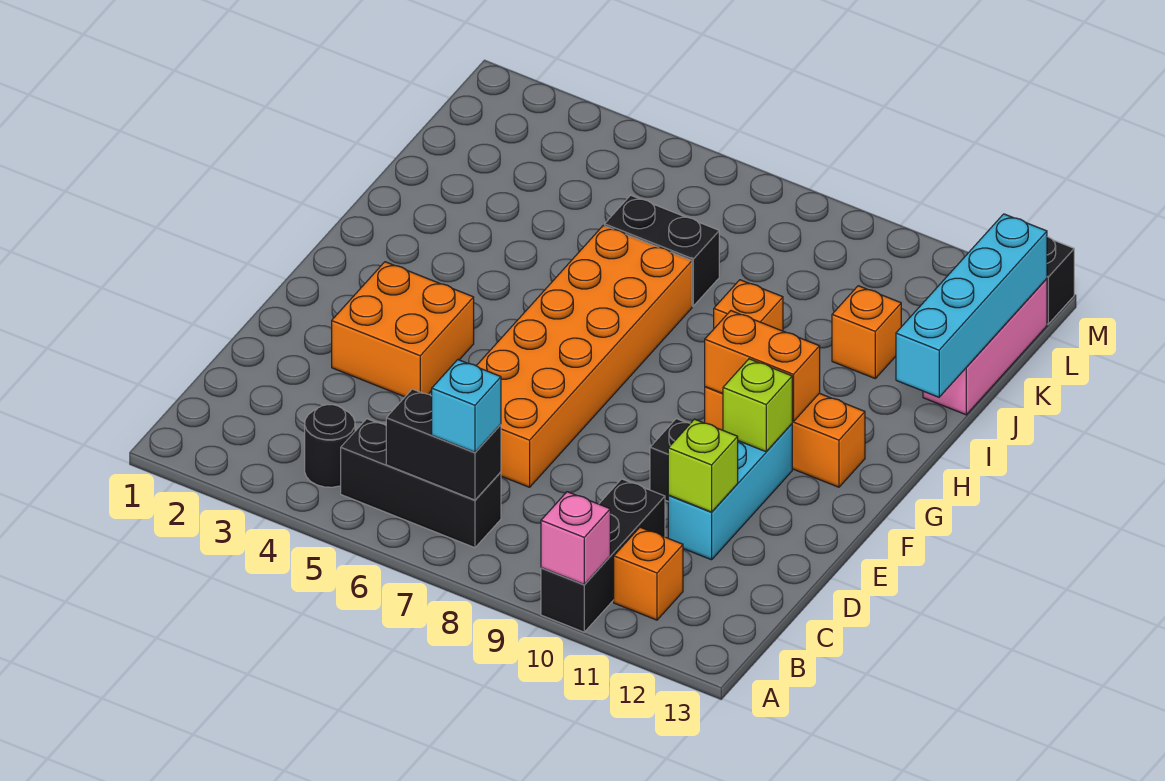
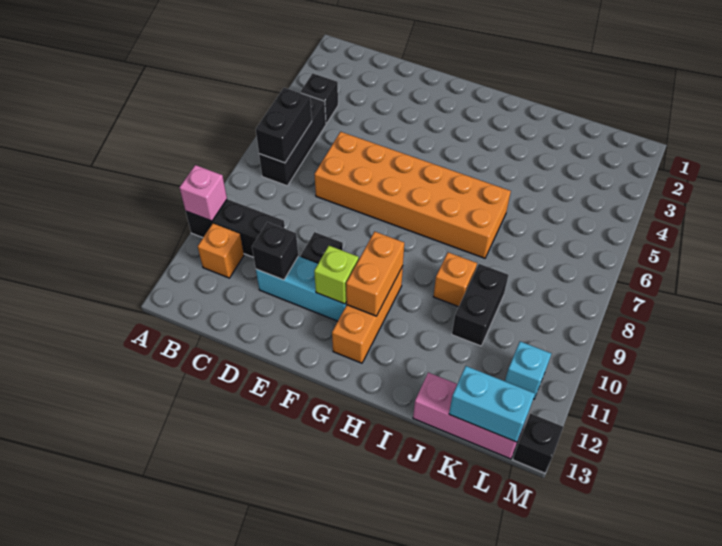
black round brick B4 level 1 -> black brick B4 level 1
cyan brick B7 level 3 -> cyan brick L11 level 1
lime brick D11 level 2 -> black brick D11 level 2
orange brick E3:F4 level 1 -> none
cyan brick I13:L13 level 2 -> cyan brick K13:L13 level 2
black brick J6:J7 level 1 -> black brick J9:J10 level 1
orange brick J11 level 1 -> none

